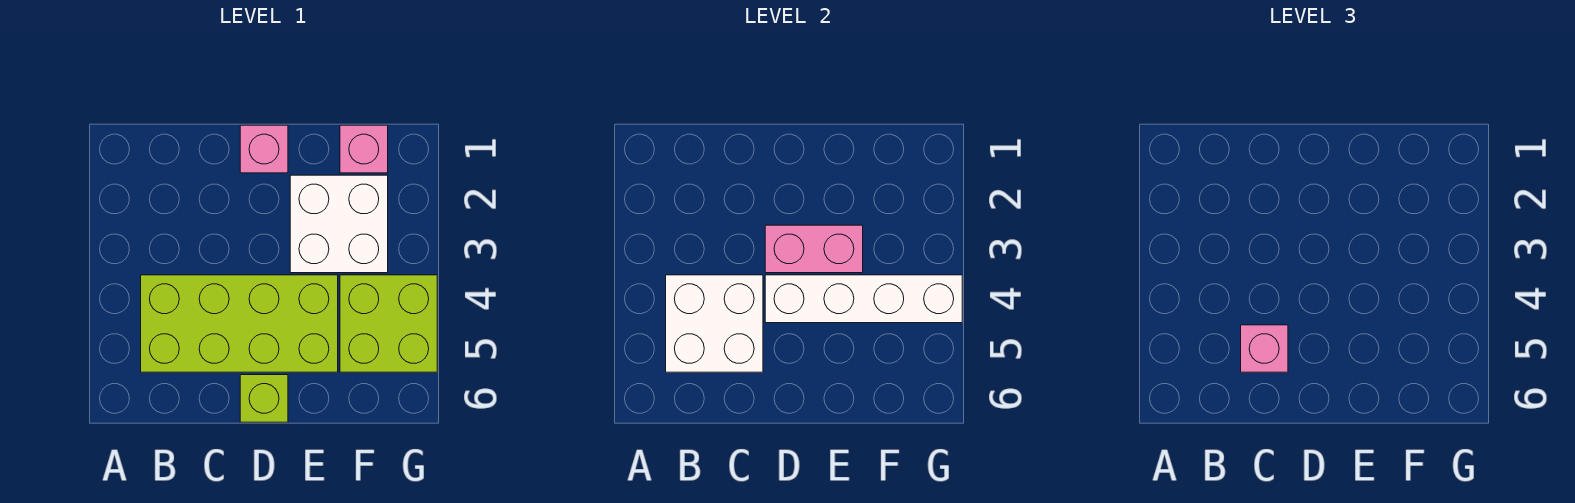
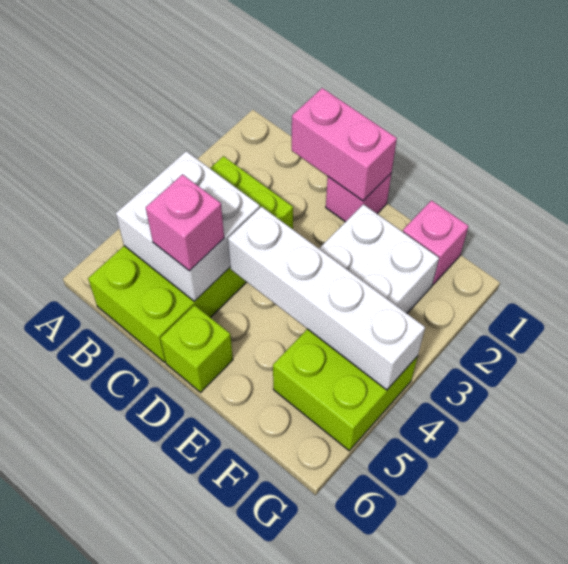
lime brick B4:E5 level 1 -> lime brick B3:C6 level 1
pink brick D3:E3 level 2 -> pink brick C1:D1 level 2

